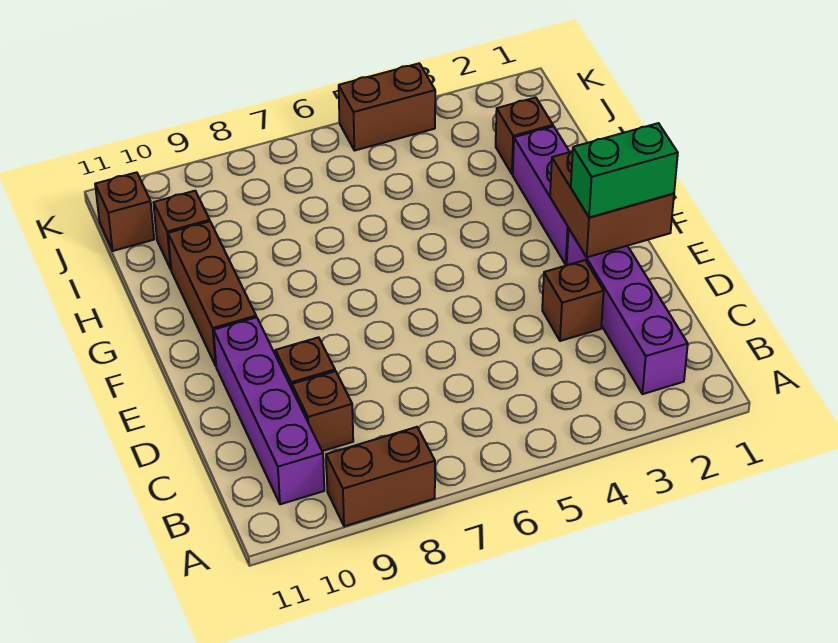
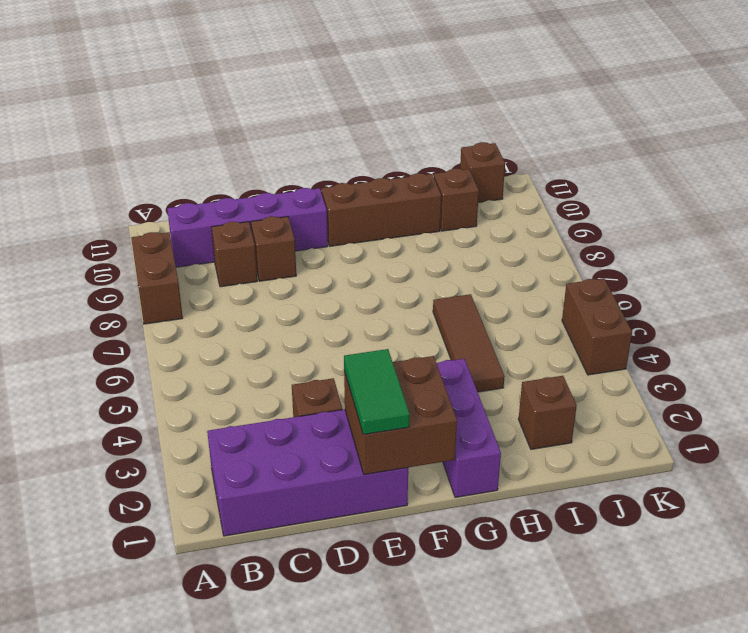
purple brick B2:E2 level 1 -> purple brick B1:E2 level 1
green brick E1:E2 level 3 -> green tile E1:E2 level 3
purple brick F2:H2 level 1 -> purple brick G1:G3 level 1
none -> brown tile H4:H6 level 1

